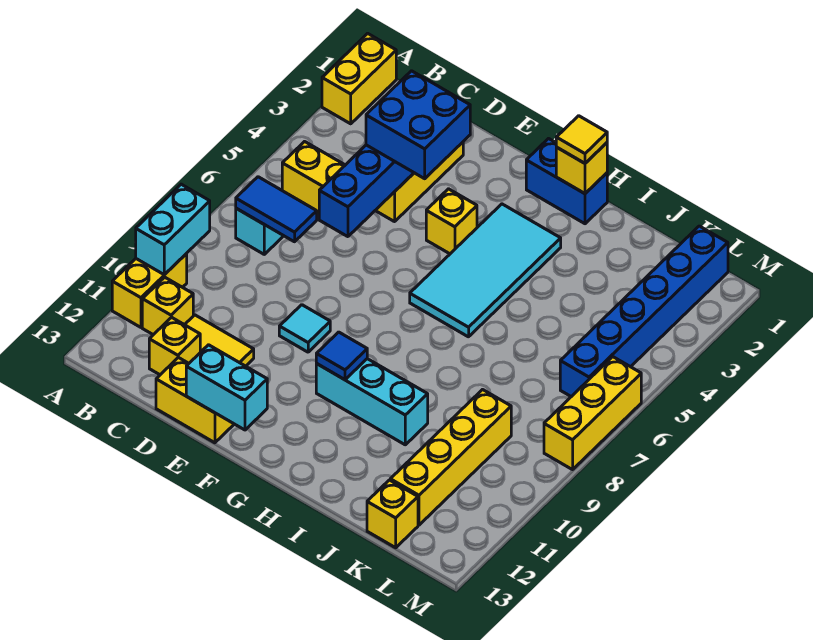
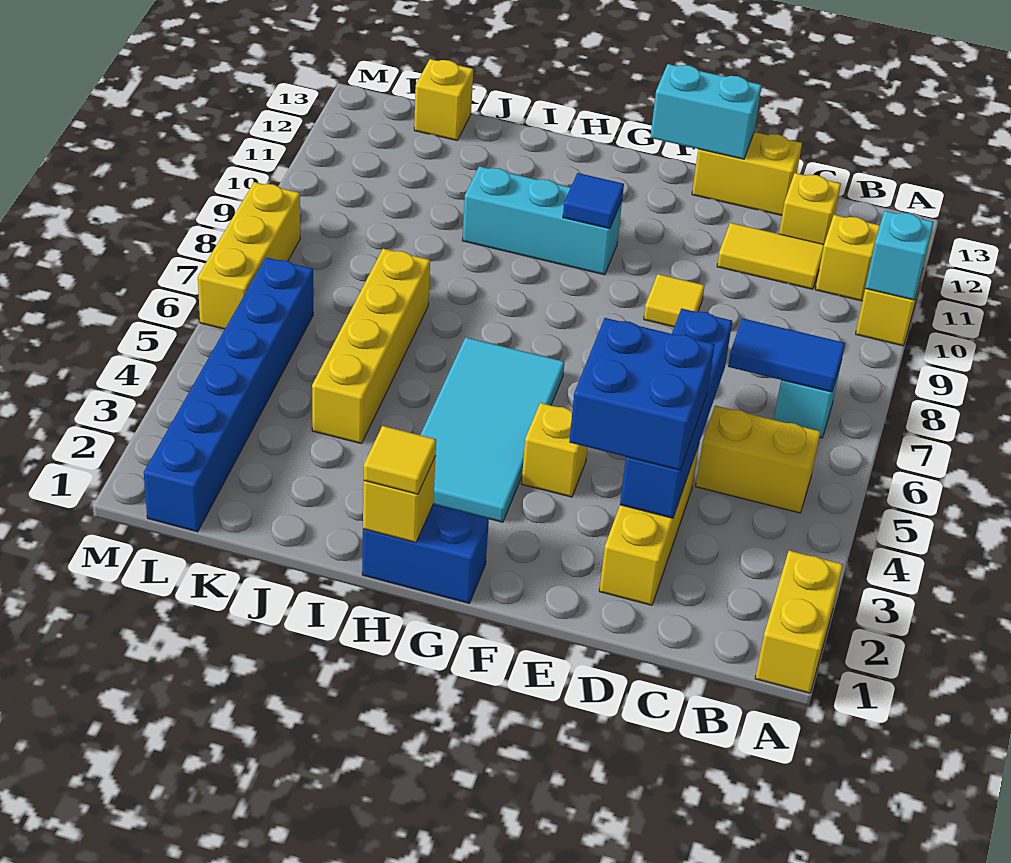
cyan brick A9:A10 level 2 -> cyan brick A10 level 2
cyan tile E9 level 1 -> yellow tile E9 level 1
yellow brick K9:K12 level 1 -> yellow brick J4:J7 level 1

